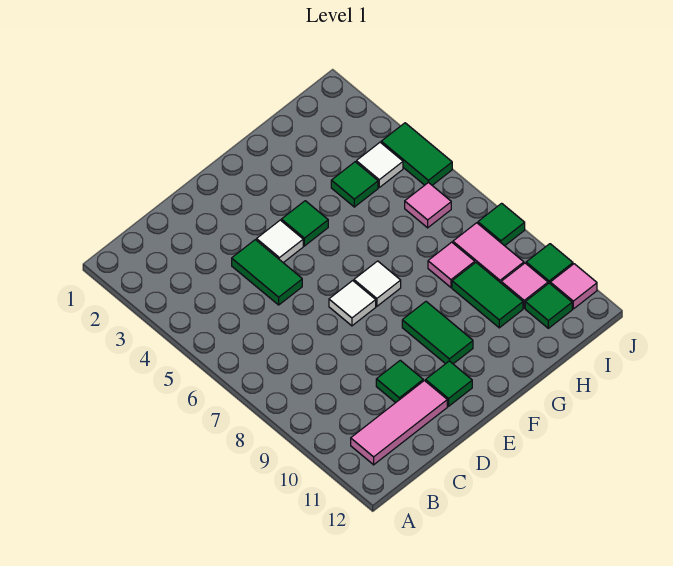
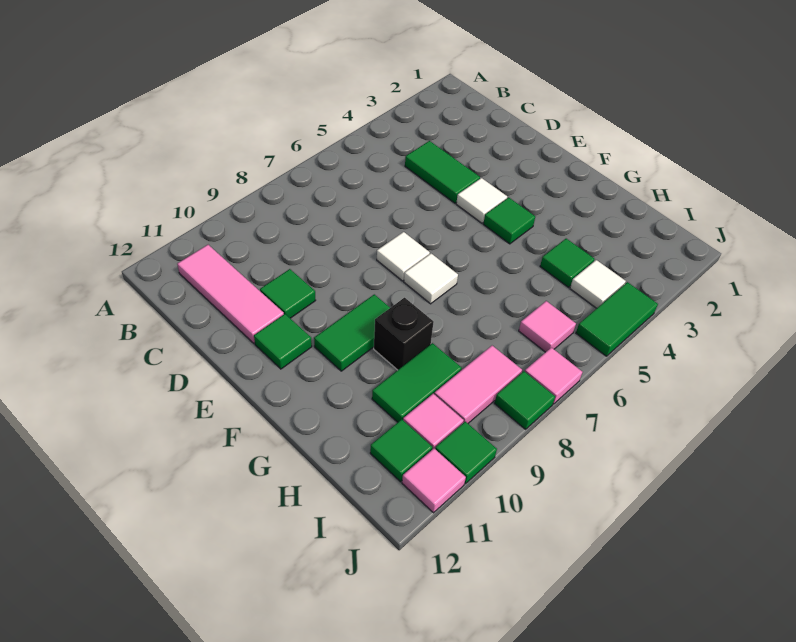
green tile D4:D5 level 1 -> green tile C4:D4 level 1
none -> black brick G9 level 1
pink tile H8 level 1 -> pink tile J7 level 1

